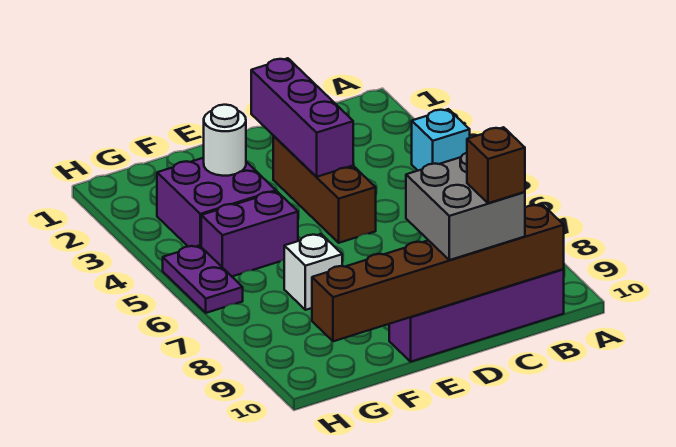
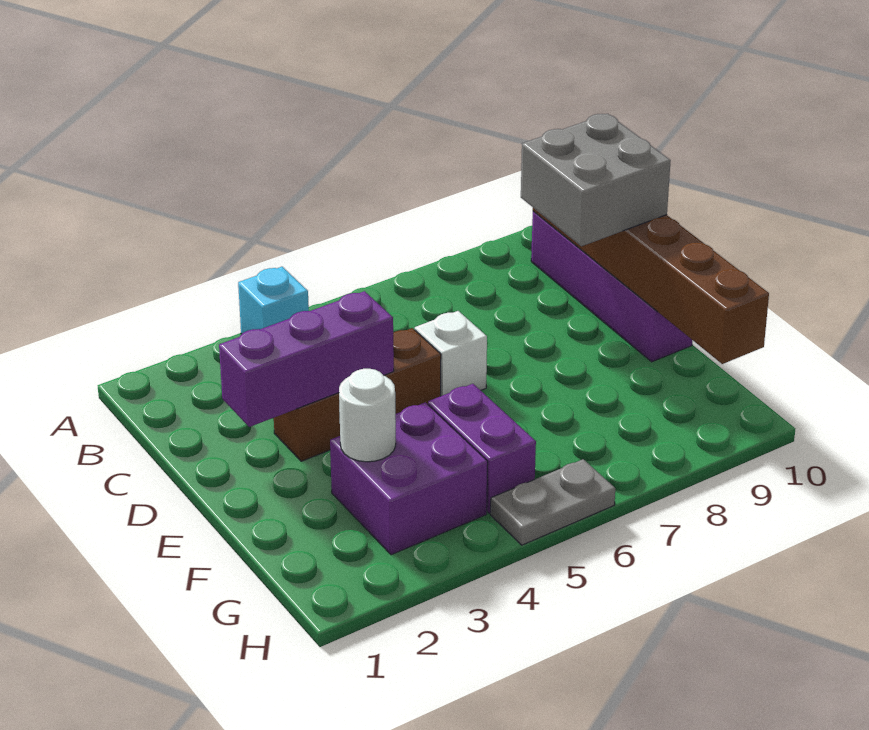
brown brick C10 level 4 -> none
white brick F7 level 1 -> white brick D6 level 1
purple plate H5:H6 level 1 -> grey plate H5:H6 level 1

